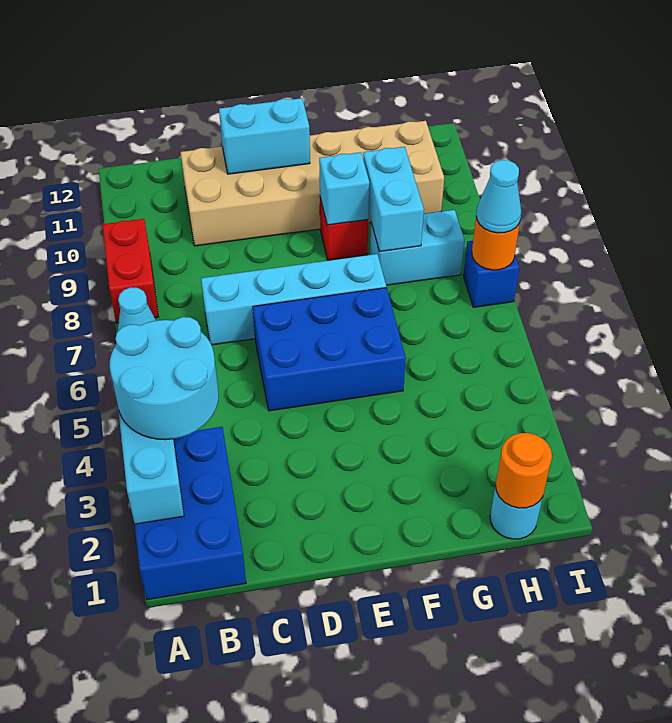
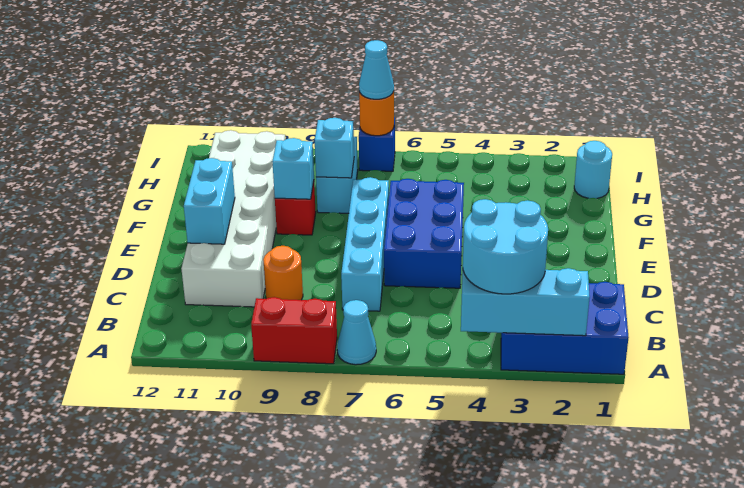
tan brick C10:H11 level 1 -> white brick C10:H11 level 1
cyan brick G8:G9 level 2 -> cyan brick G8 level 2
orange round brick H1 level 2 -> orange round brick C9 level 1

